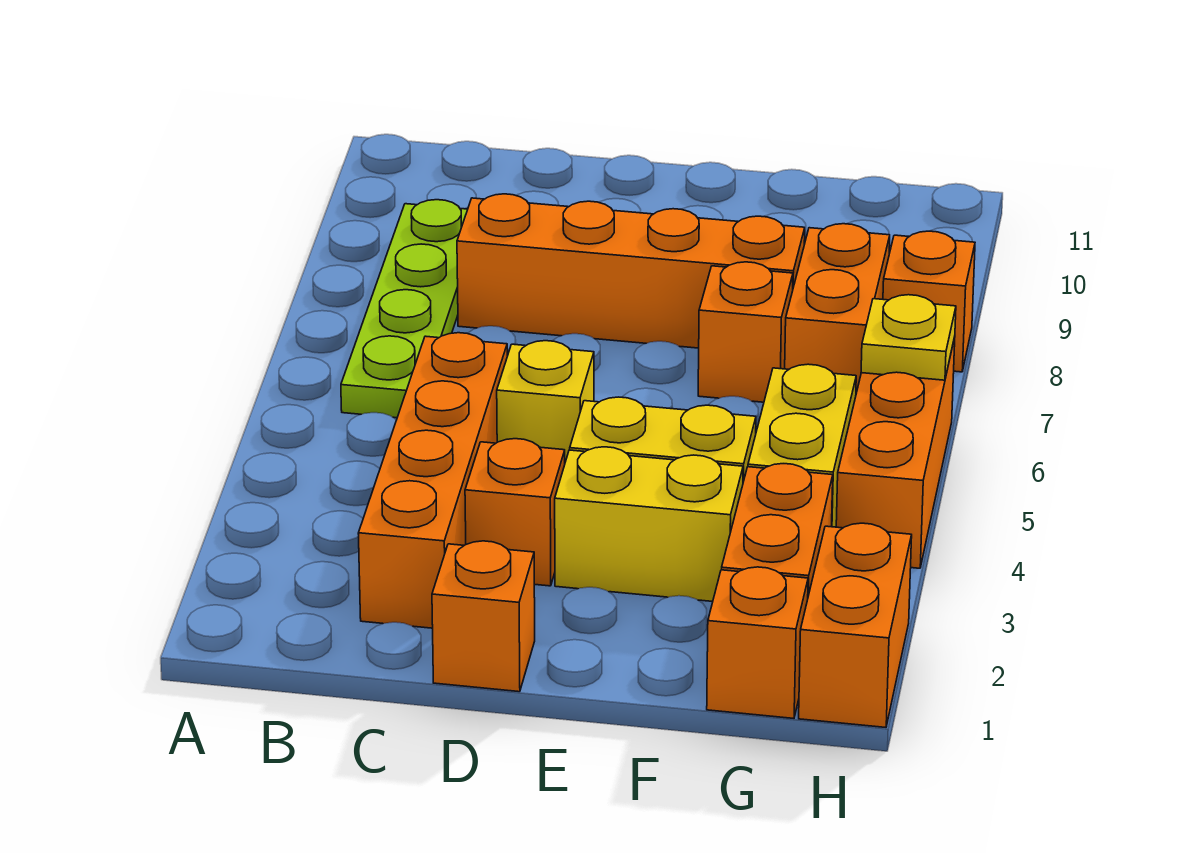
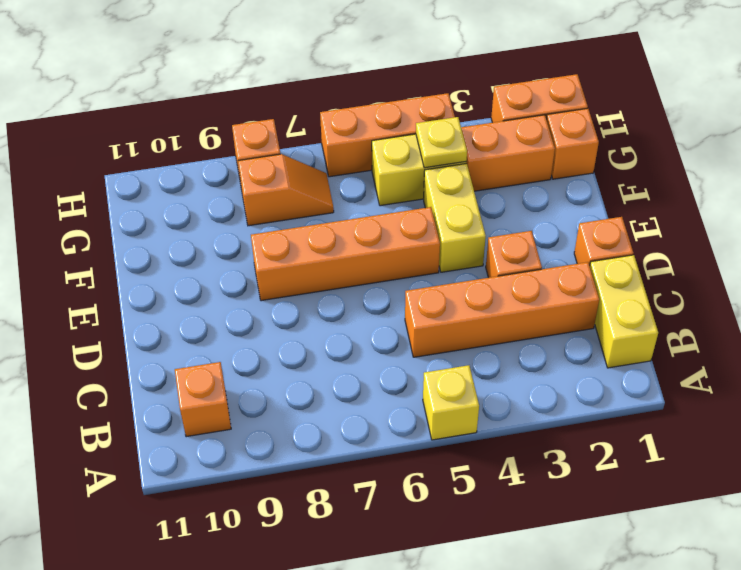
lime plate B6:B9 level 1 -> none
orange brick C8:F8 level 1 -> orange brick E5:E8 level 1
yellow brick D5 level 1 -> yellow brick A5 level 1
yellow brick E3:F3 level 1 -> yellow brick B1:C1 level 1
orange brick F7 level 1 -> orange brick B10 level 1
orange brick G7:G8 level 1 -> orange slope G7:G8 level 1 top 8
yellow plate H6 level 2 -> yellow plate G4 level 2

